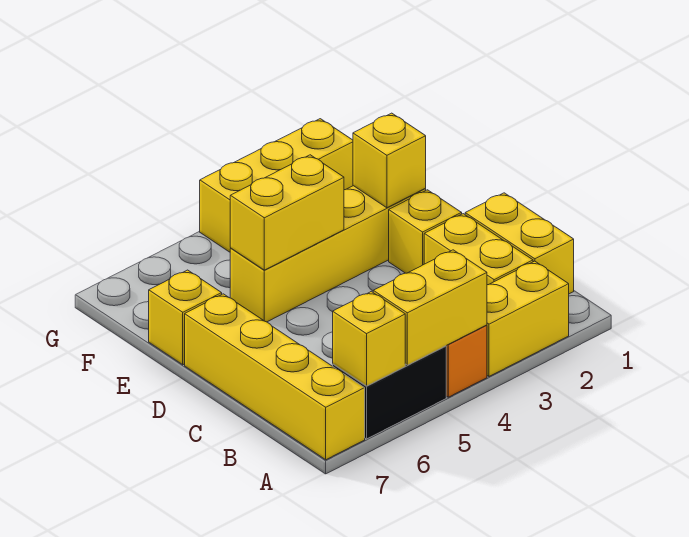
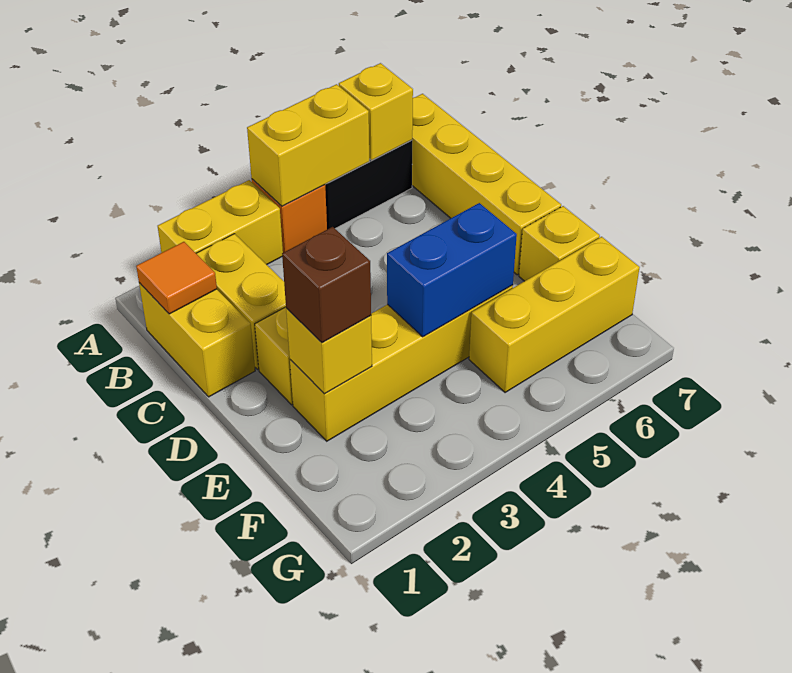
none -> orange tile B1 level 2
none -> brown brick E2 level 3
yellow brick E4:E5 level 2 -> blue brick E4:E5 level 2
yellow brick G2:G4 level 1 -> yellow brick F5:F7 level 1

